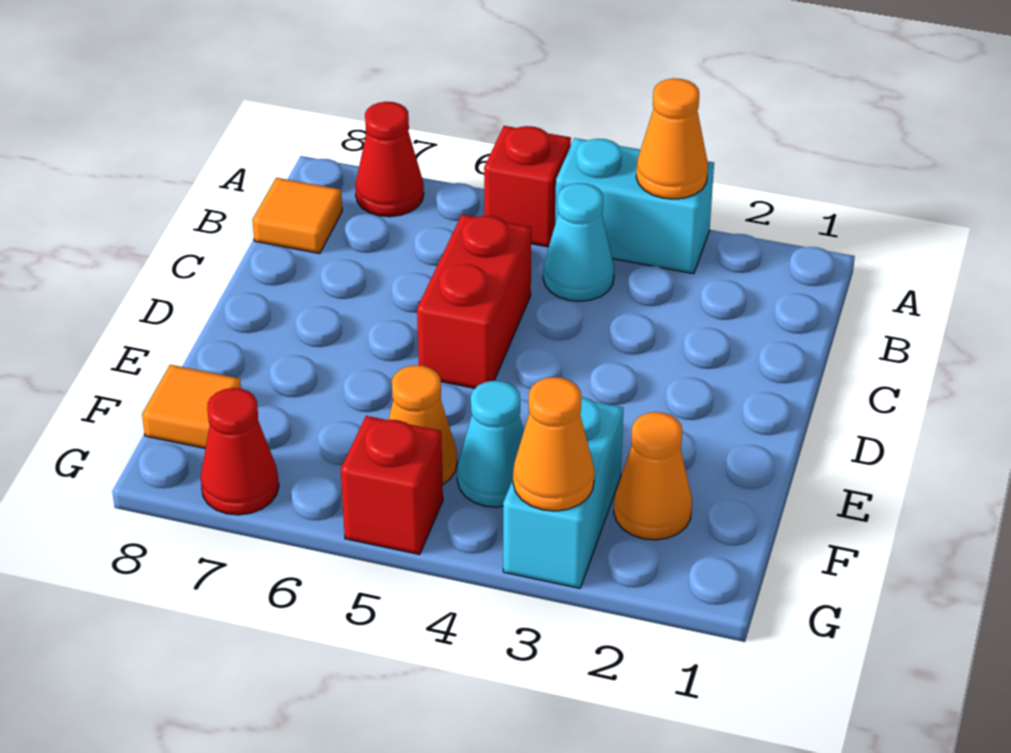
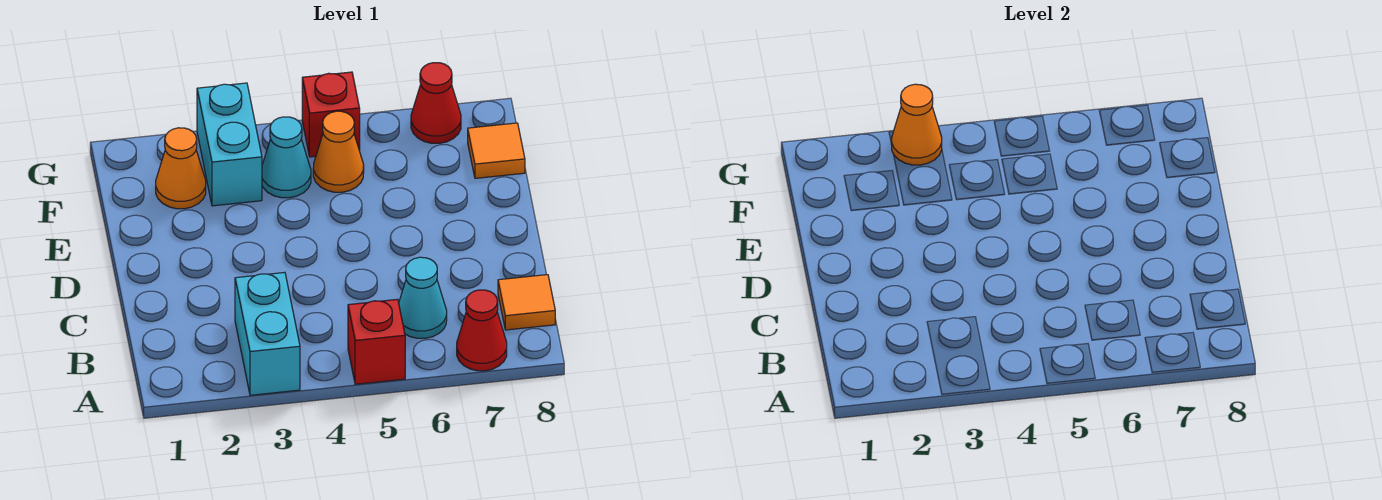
cyan brick A3:A4 level 1 -> cyan brick A3:B3 level 1
orange cone A3 level 2 -> none
cyan cone B4 level 1 -> cyan cone B6 level 1
red brick C5:D5 level 1 -> none

